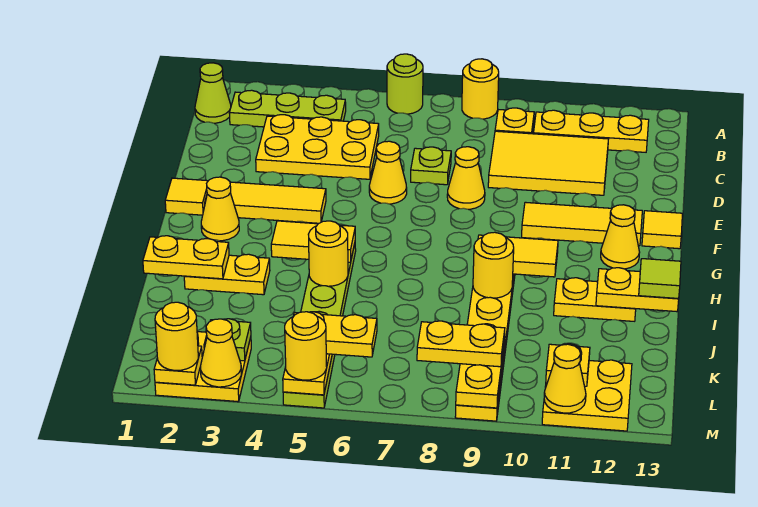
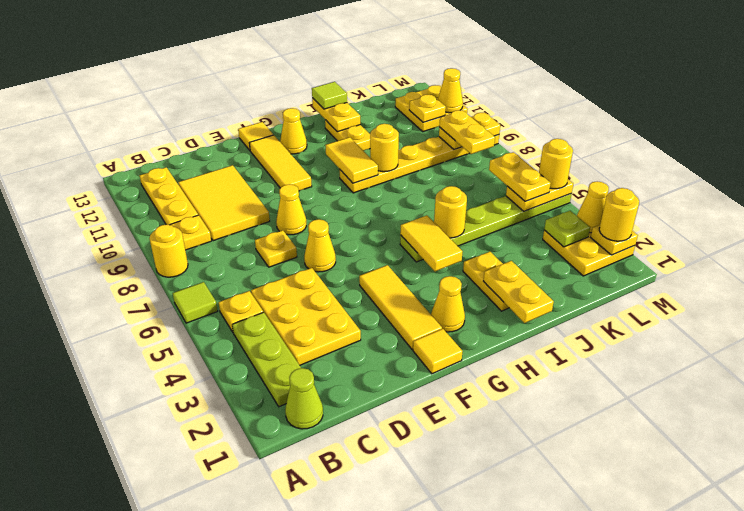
lime round brick A6 level 1 -> lime tile A6 level 1
none -> yellow plate B5 level 1
lime plate D7 level 1 -> yellow plate D7 level 1

